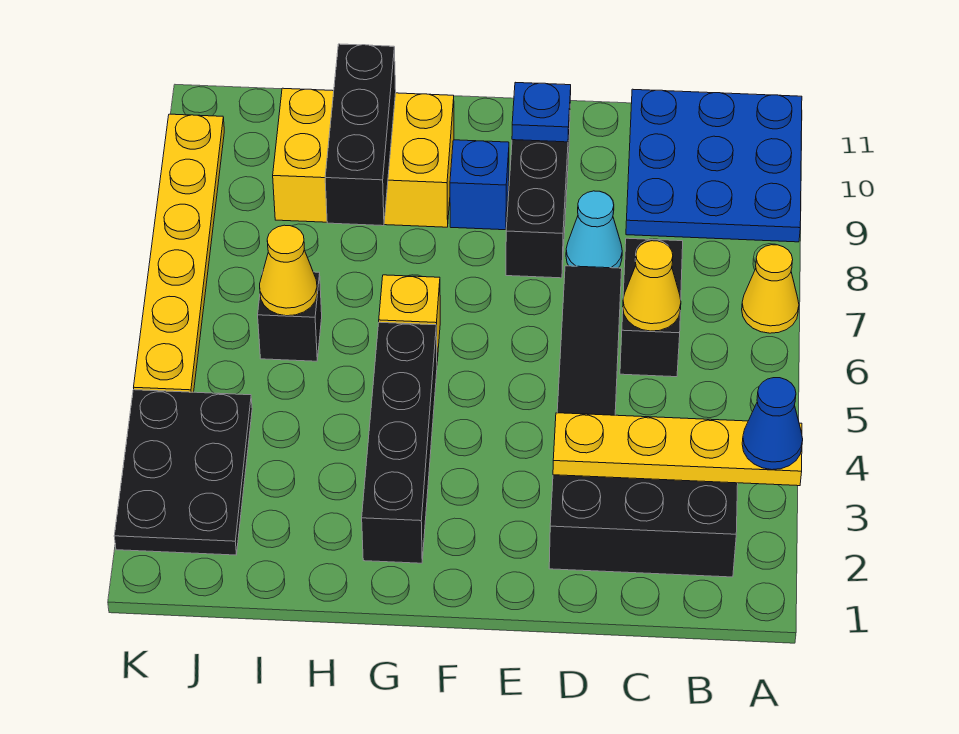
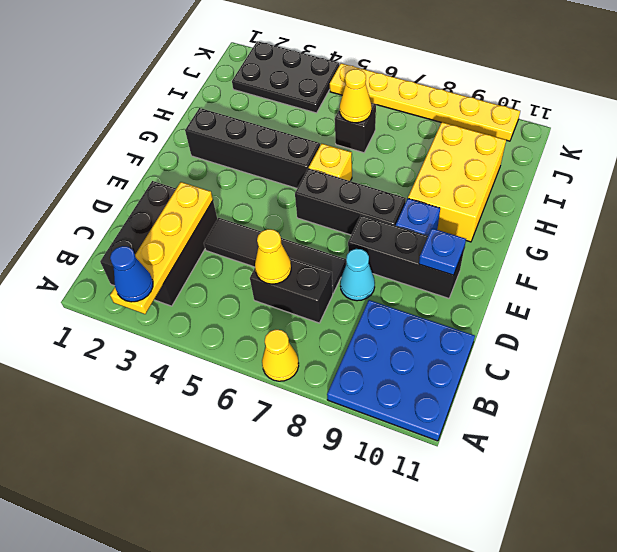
black brick H8:H10 level 2 -> black brick F6:F8 level 1

